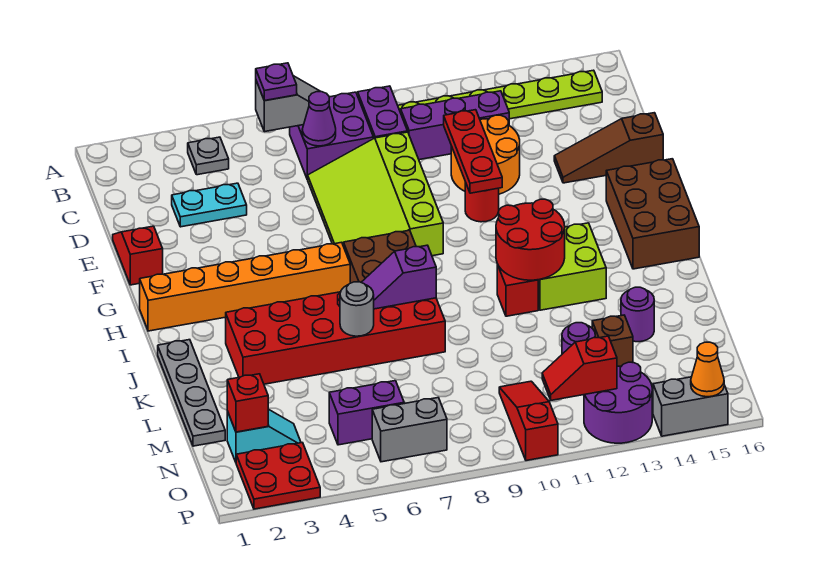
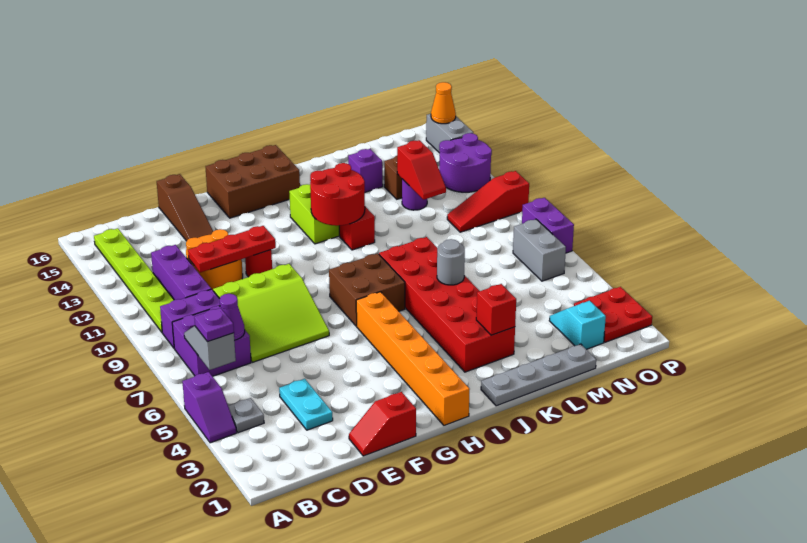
lime slope D7:G9 level 1 top 9 -> lime slope D7:F9 level 1 top 9
purple slope J7:J8 level 2 top 8 -> purple slope A4:A5 level 1 top 5
purple round brick L14 level 1 -> purple brick L14 level 1
red brick N2 level 2 -> red brick K3 level 2
purple brick N5:N6 level 1 -> purple brick P7:P8 level 1
red slope O11:O12 level 2 top 12 -> red slope M11:M12 level 2 top 12

